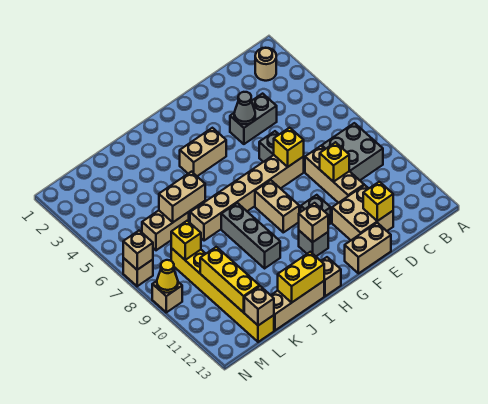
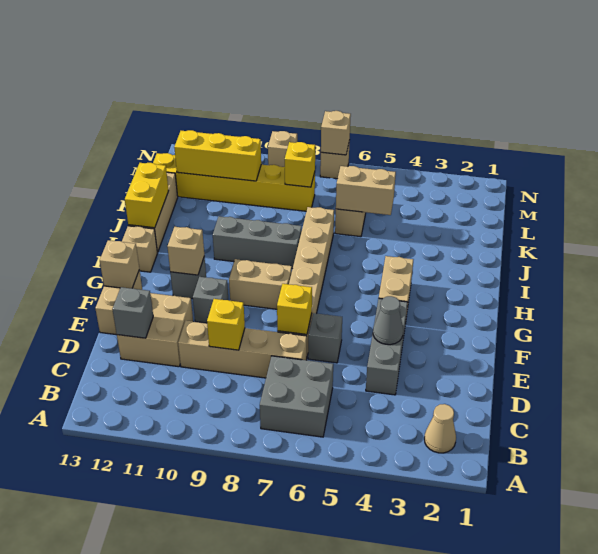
tan round brick B2 level 1 -> tan cone B2 level 1
grey brick B8:C9 level 1 -> grey brick B6:C7 level 1
grey brick D4:E4 level 1 -> grey brick D4:F4 level 1
tan brick D8:D10 level 1 -> tan brick D7:D10 level 1
yellow brick D12 level 2 -> grey brick D12 level 2
tan brick J6:K6 level 2 -> tan brick K5:K6 level 2
tan brick L13 level 2 -> tan brick F13 level 2
yellow cone N9 level 2 -> none

